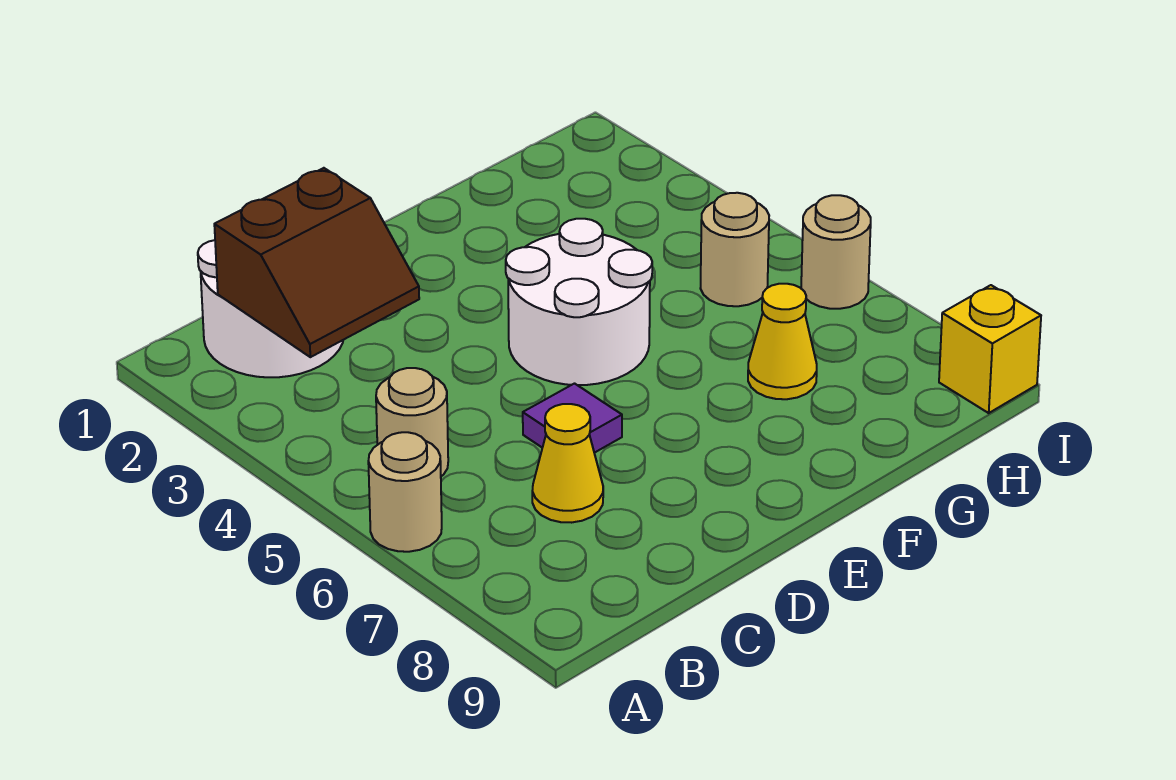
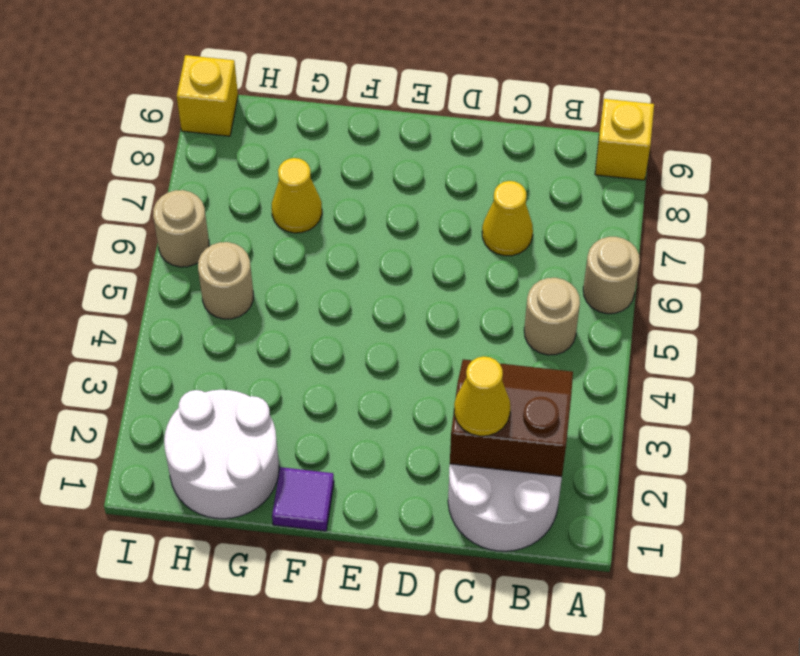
none -> yellow brick A9 level 1
none -> yellow cone C2 level 3
purple tile D6 level 1 -> purple tile F1 level 1
white round brick E4:F5 level 1 -> white round brick G1:H2 level 1

